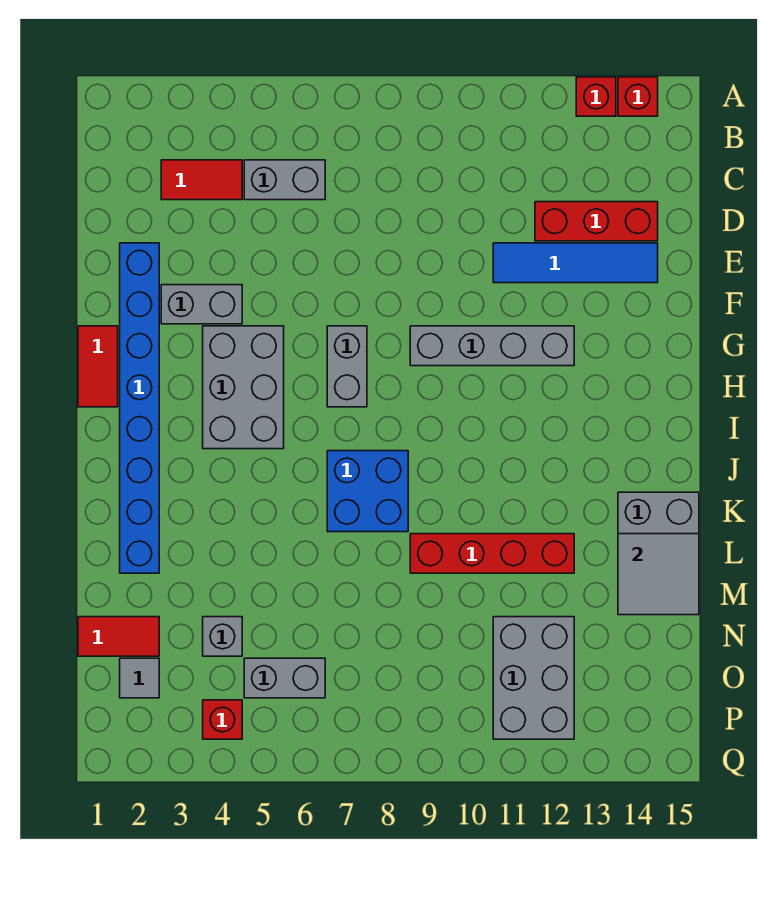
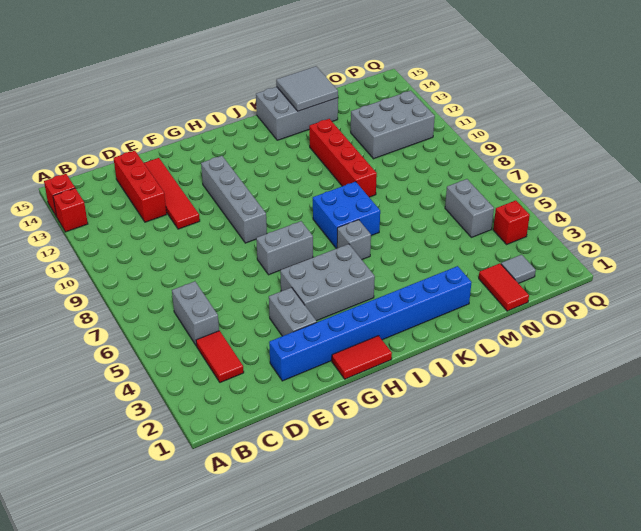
blue tile E11:E14 level 1 -> red tile E11:E14 level 1
grey brick N4 level 1 -> grey brick J6 level 1

